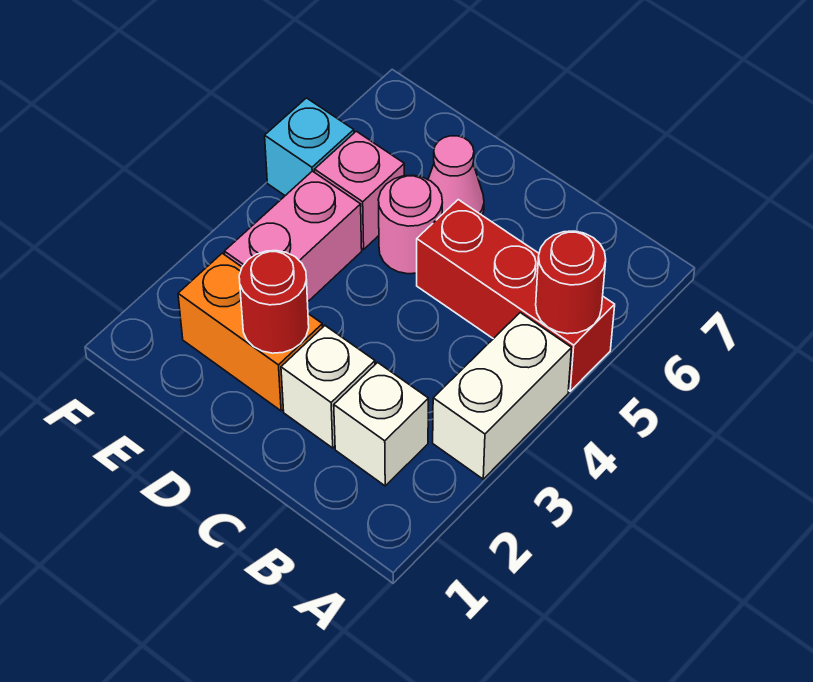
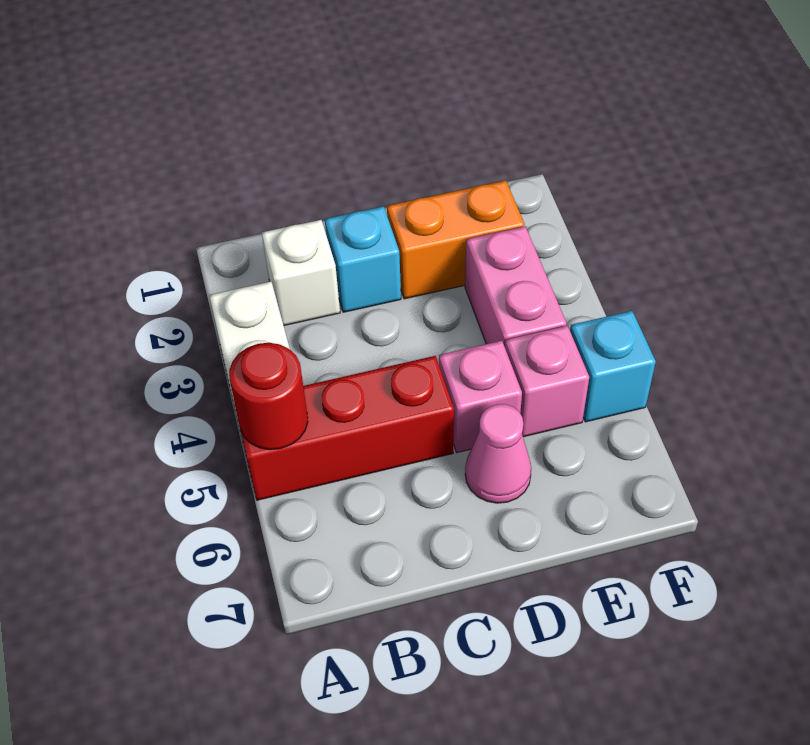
white brick C2 level 1 -> cyan brick C2 level 1
red round brick D2 level 2 -> none
pink round brick D5 level 1 -> pink brick D5 level 1

